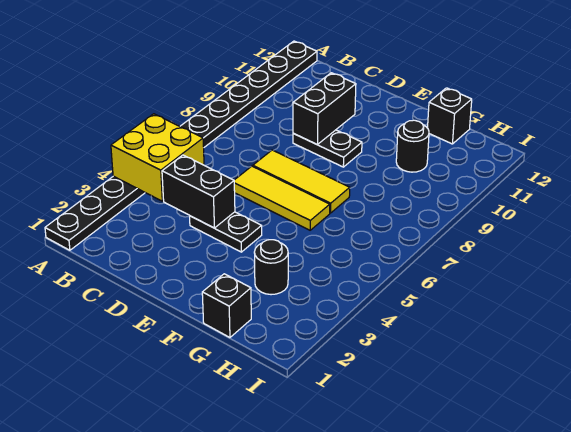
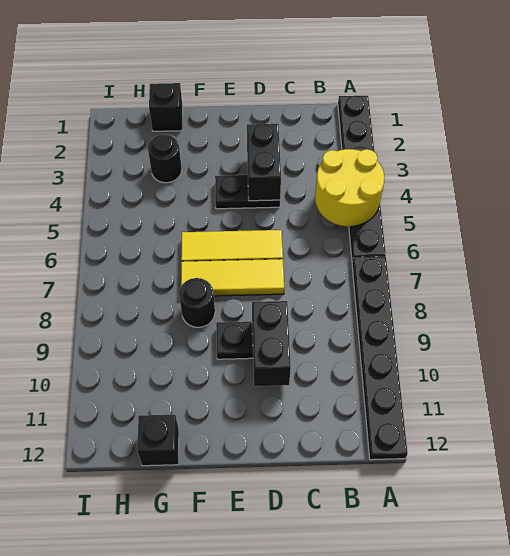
yellow brick A4:B5 level 2 -> yellow round brick A4:B5 level 2
black brick C4:D4 level 2 -> black brick D3:D4 level 2
black round brick G10 level 1 -> black round brick F8 level 1

